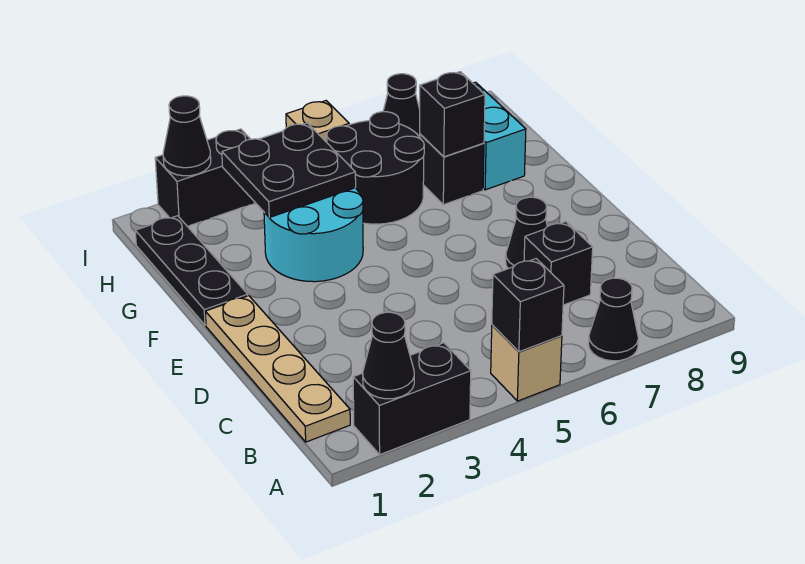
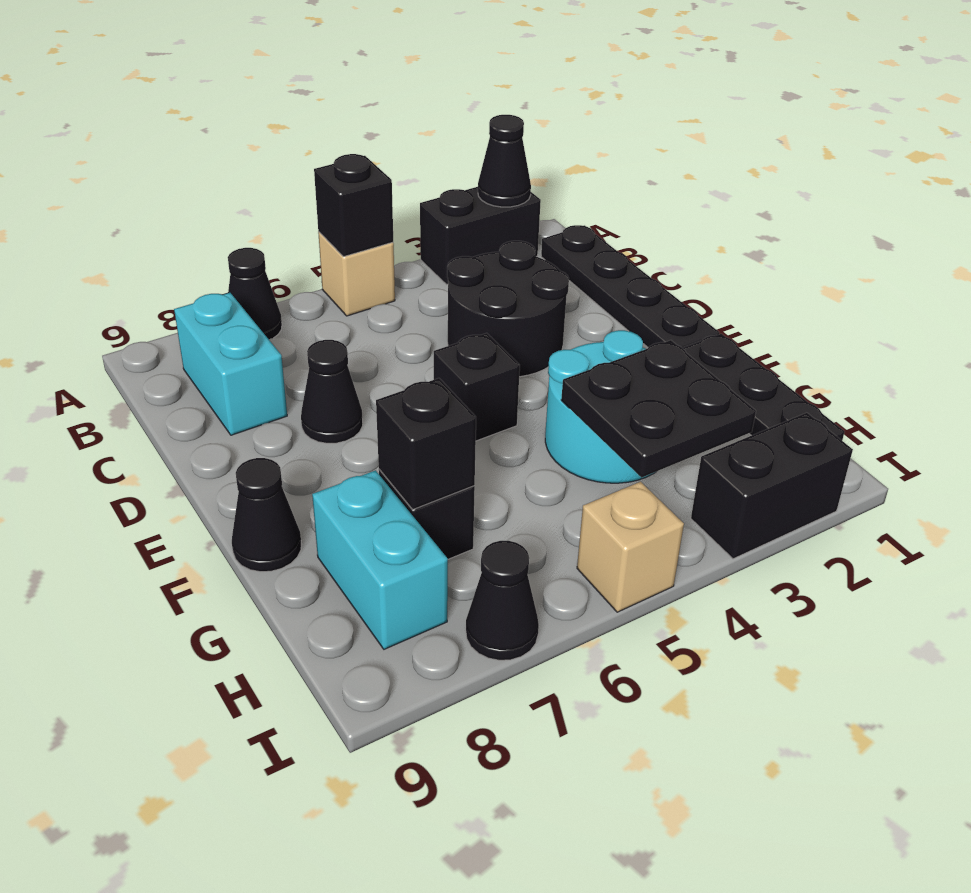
tan plate B1:E1 level 1 -> black plate B1:E1 level 1
none -> cyan brick B8:C8 level 1
black brick C7 level 1 -> black brick E5 level 1
black round brick G5:H6 level 1 -> black round brick C3:D4 level 1
black cone I2 level 2 -> black cone F9 level 1

